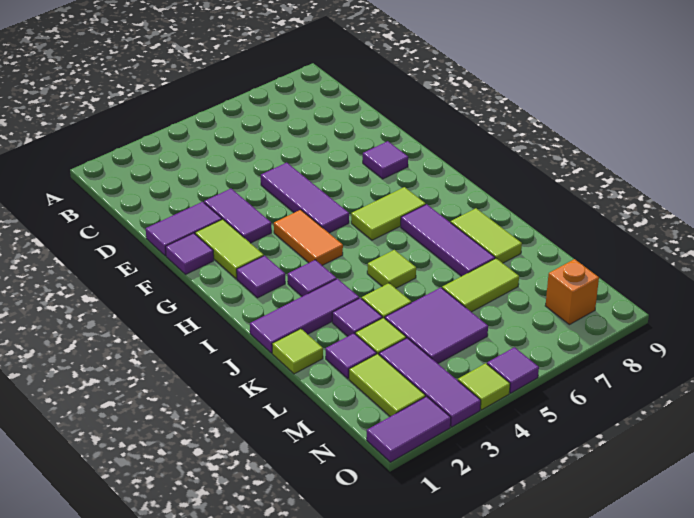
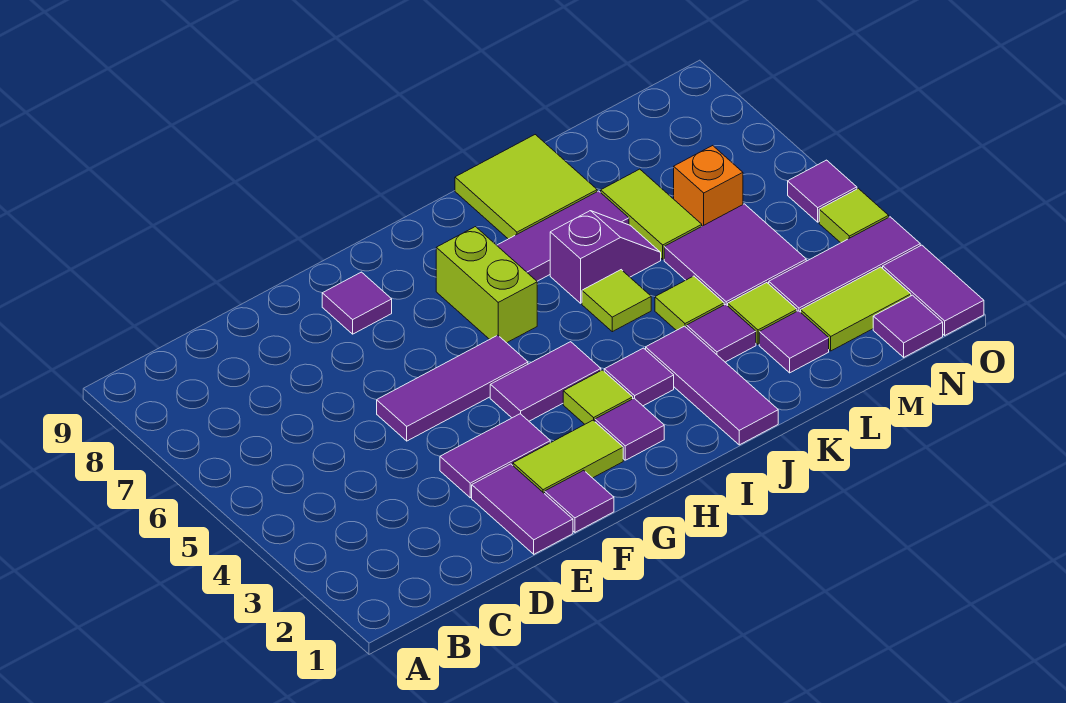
orange tile G4:H4 level 1 -> purple tile G4:H4 level 1
lime tile H6:H7 level 1 -> lime brick H6:H7 level 1
none -> purple slope J6:K6 level 1 top J
lime tile J8:K8 level 1 -> lime tile J8:K9 level 1
lime tile K1 level 1 -> lime tile H3 level 1
none -> purple tile N1 level 1
orange brick N8 level 1 -> orange brick M6 level 1

